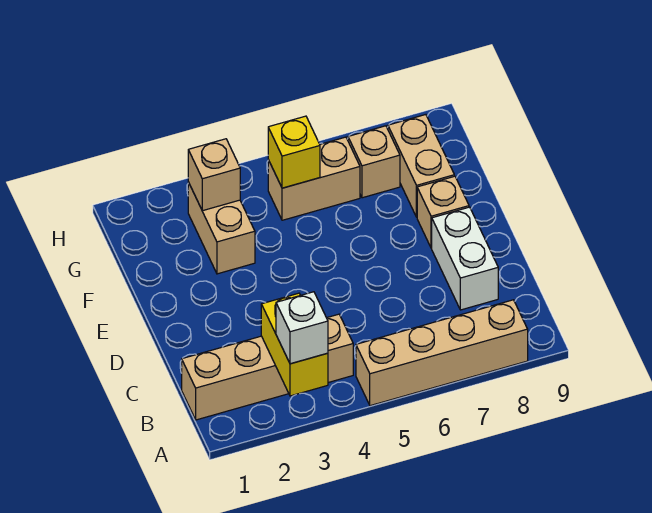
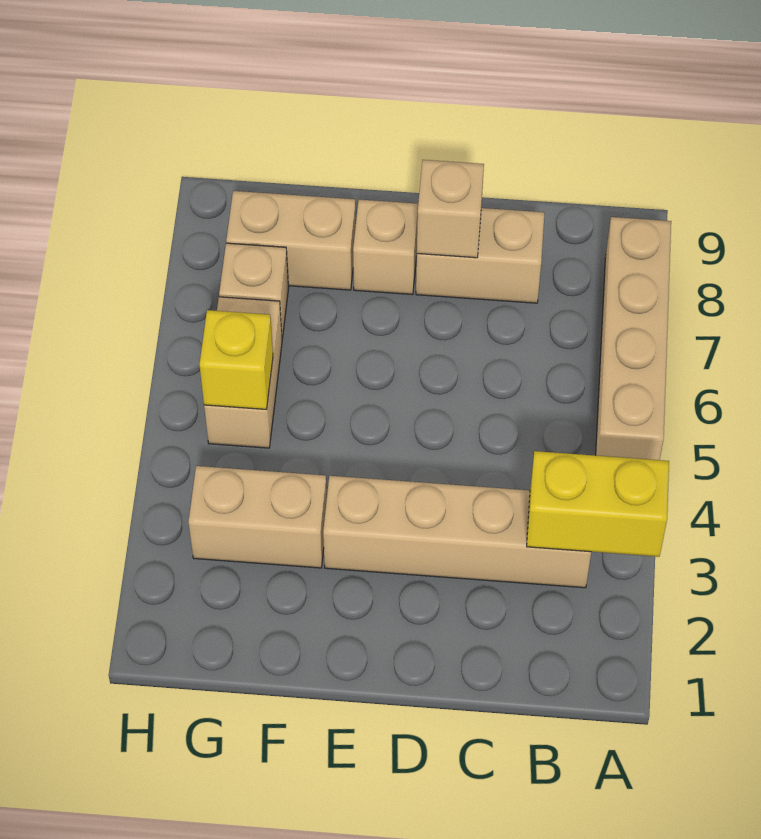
white brick A3 level 3 -> none
tan brick B1:B4 level 1 -> tan brick B3:E3 level 1
white brick C8:D8 level 1 -> tan brick C8:D8 level 1
tan brick G3 level 2 -> tan brick D8 level 2

